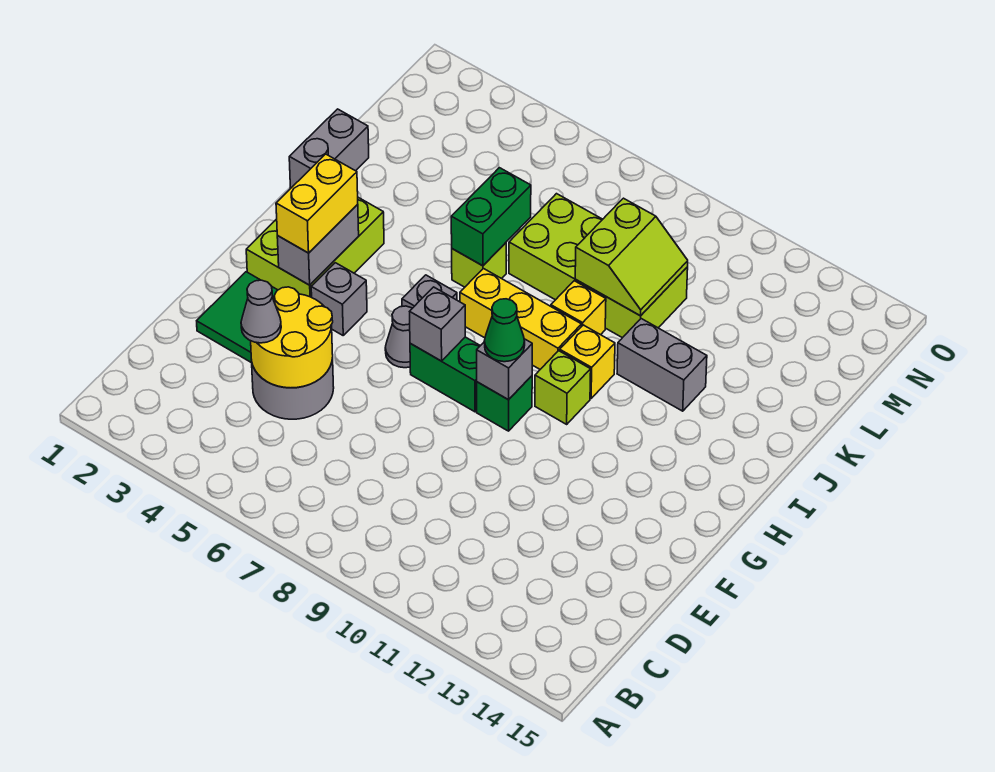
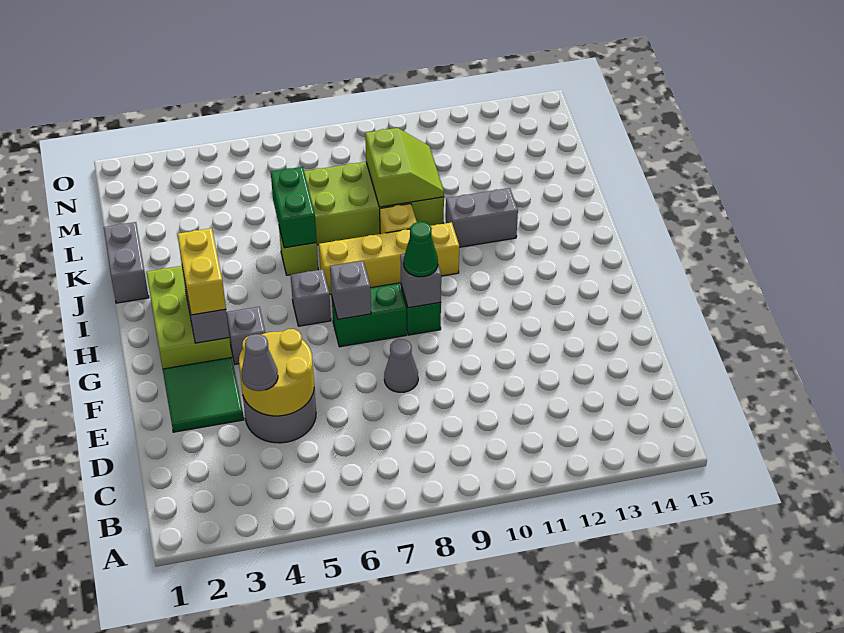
grey cone G6 level 1 -> grey cone E8 level 1
lime brick H10 level 1 -> none

